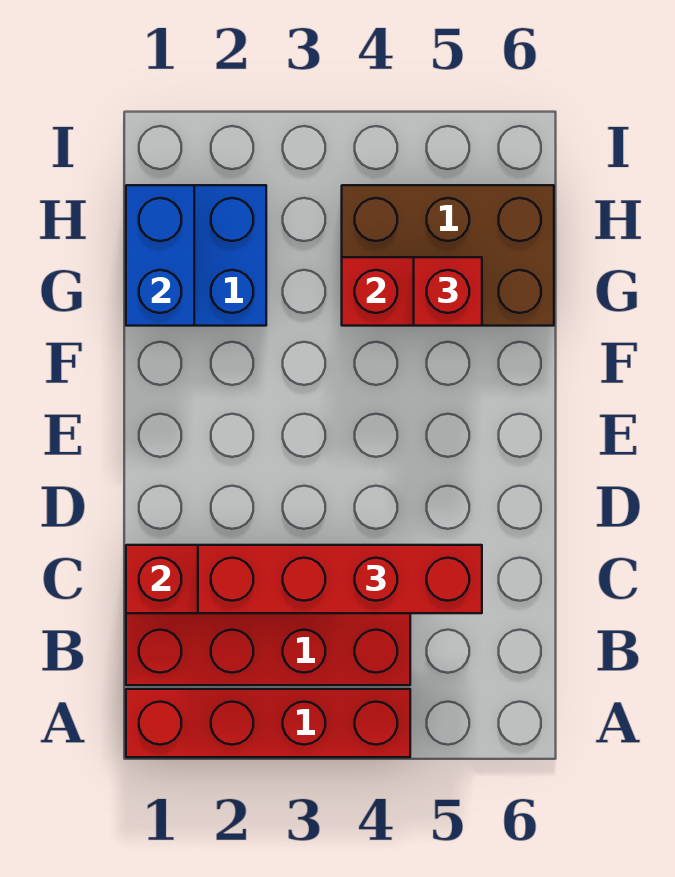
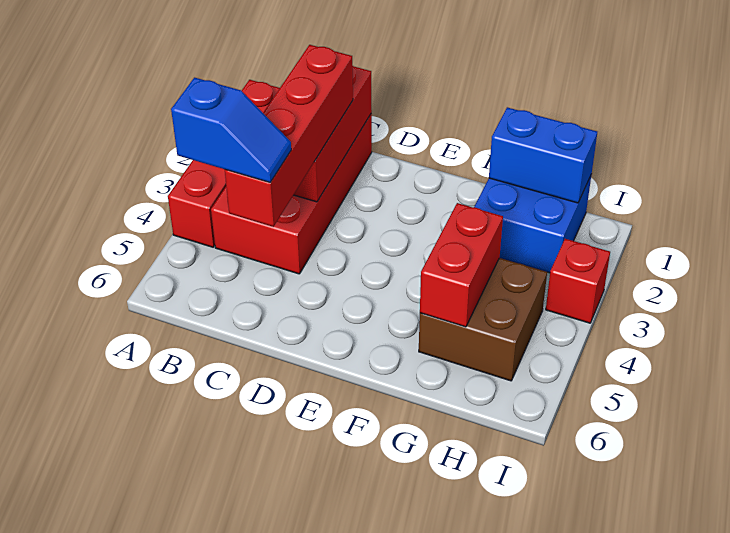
none -> blue slope B5:C5 level 4 top B
brown brick G4:H6 level 1 -> brown brick G4:H5 level 1
red brick G5 level 3 -> red brick I3 level 1

